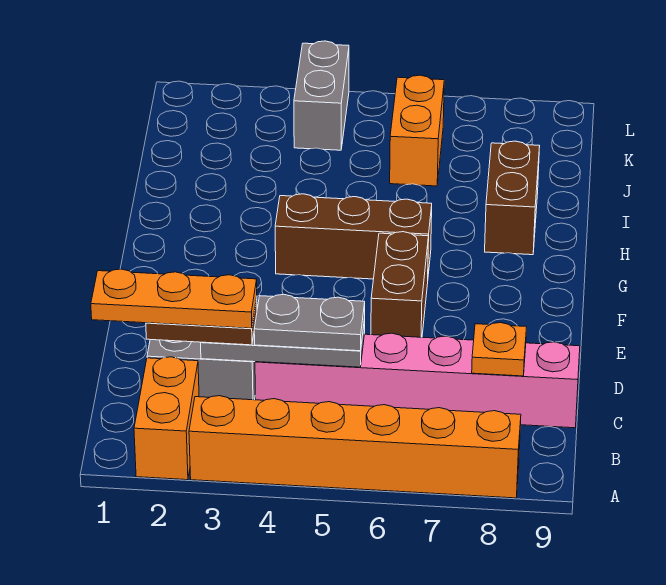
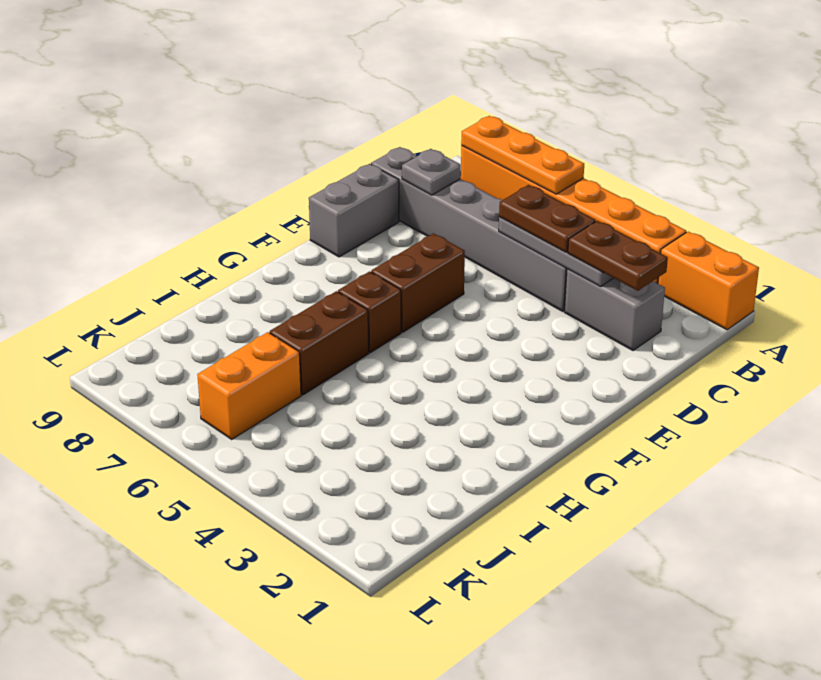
orange brick A2:B2 level 1 -> orange brick A1:A2 level 1
orange plate C1:C3 level 4 -> orange plate A6:A8 level 2
pink brick C4:C9 level 1 -> grey brick C4:C9 level 1
grey plate C4:C5 level 3 -> brown plate C4:C5 level 3
orange plate C8 level 2 -> grey plate C8 level 2
brown brick G4:G6 level 1 -> brown brick G6 level 1
brown brick H8:I8 level 1 -> brown brick H6:I6 level 1
grey brick K4:L4 level 1 -> grey brick D9:E9 level 1

